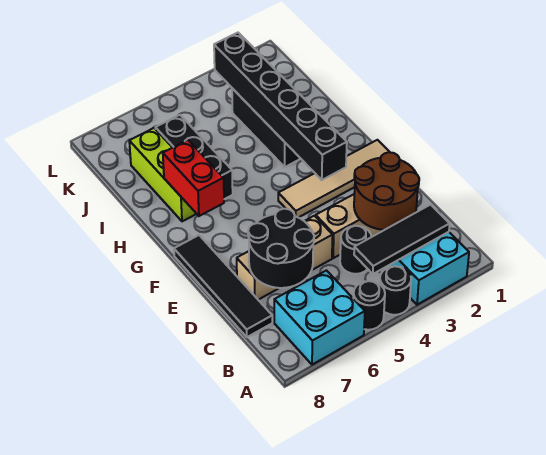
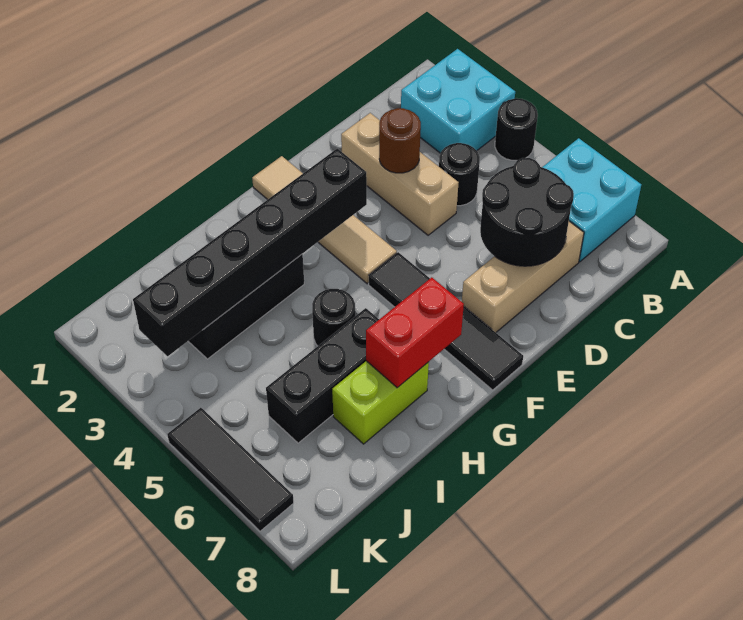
black round brick A5 level 1 -> black round brick H5 level 1
black tile B2:B4 level 2 -> black tile L5:L7 level 1
brown round brick C2:D3 level 2 -> brown round brick D3 level 2
black tile C8:F8 level 1 -> black tile F5:F8 level 1
tan brick D5:D7 level 1 -> tan brick C7:E7 level 1
lime brick H7:J7 level 1 -> lime brick H7:I7 level 1

